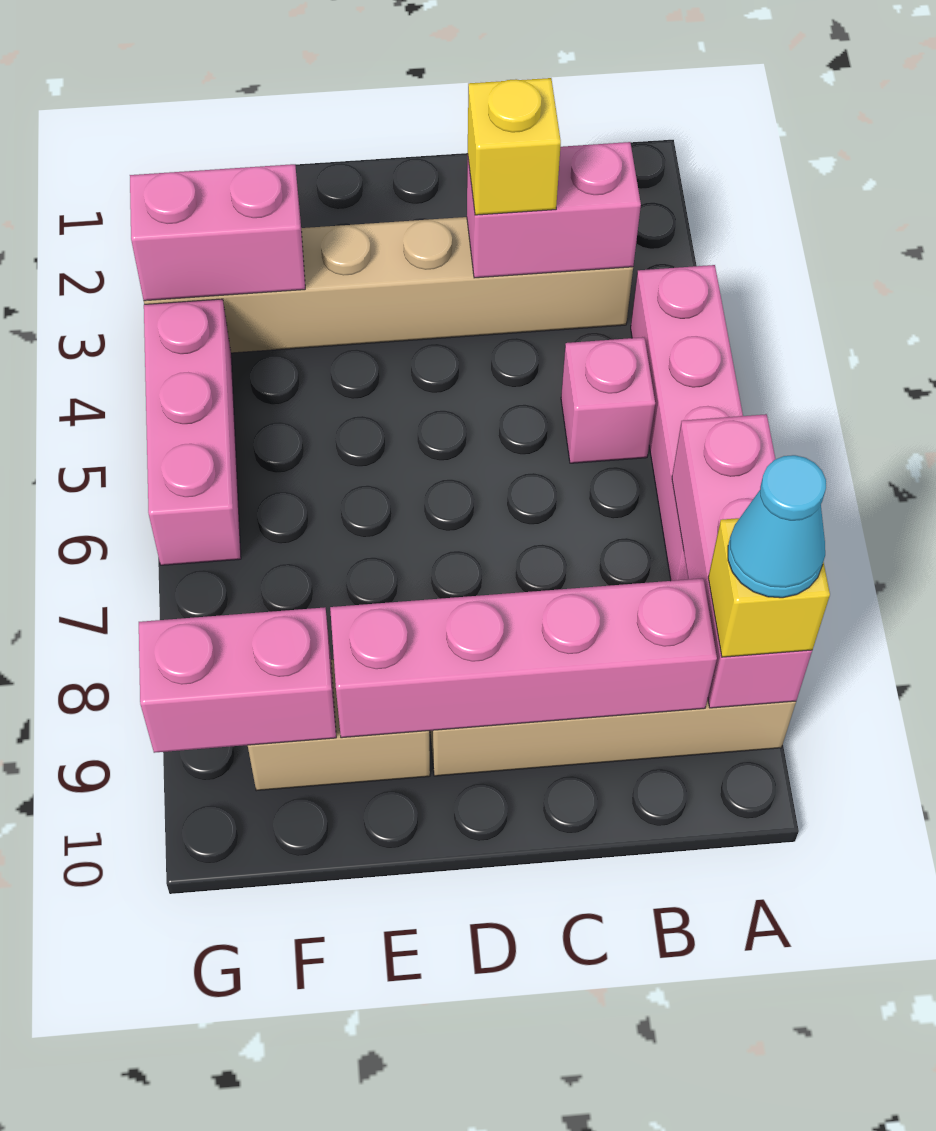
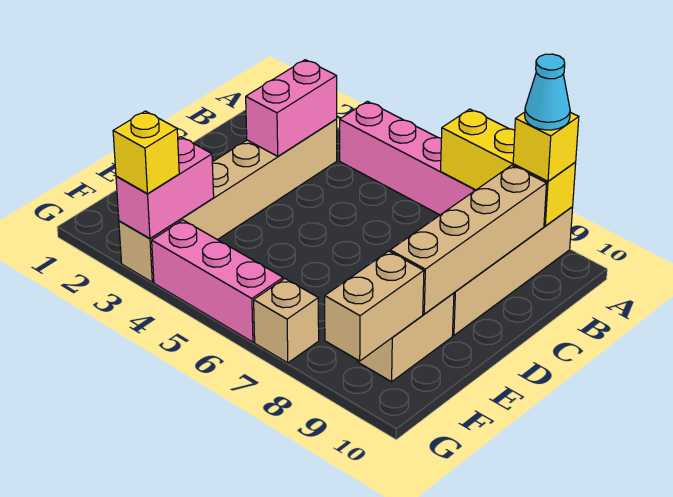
pink brick A7:A9 level 2 -> yellow brick A7:A9 level 2
pink brick B5 level 1 -> none
pink brick B9:E9 level 2 -> tan brick B9:E9 level 2
yellow brick C3 level 3 -> yellow brick G3 level 3
pink brick F9:G9 level 2 -> tan brick F9:G9 level 2
none -> tan brick G7 level 1

